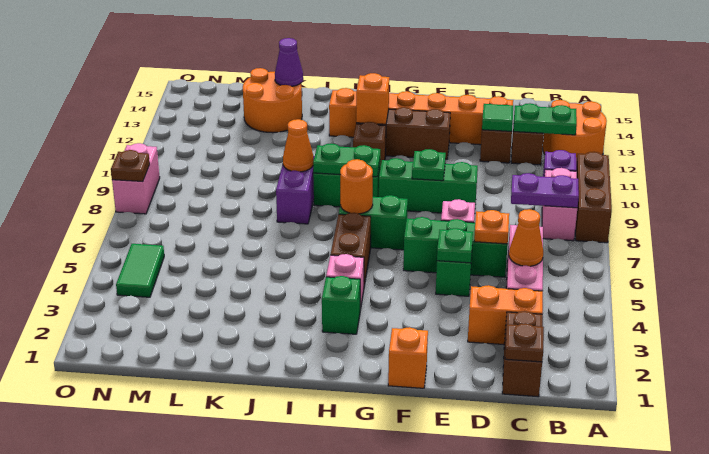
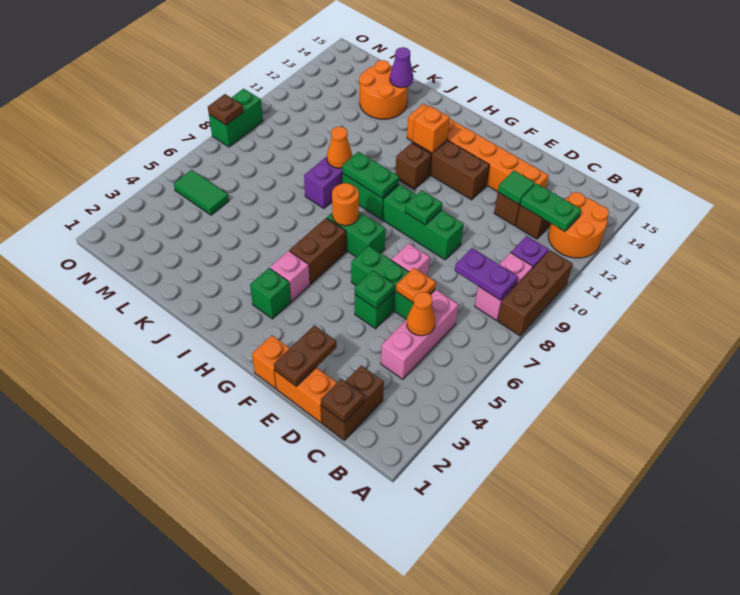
orange brick C3:D3 level 1 -> orange brick D1:E1 level 1
none -> brown plate E1:E2 level 2
green tile N4:N5 level 1 -> green tile M5:N5 level 1
pink brick O8:O9 level 1 -> green brick O8:O9 level 1

